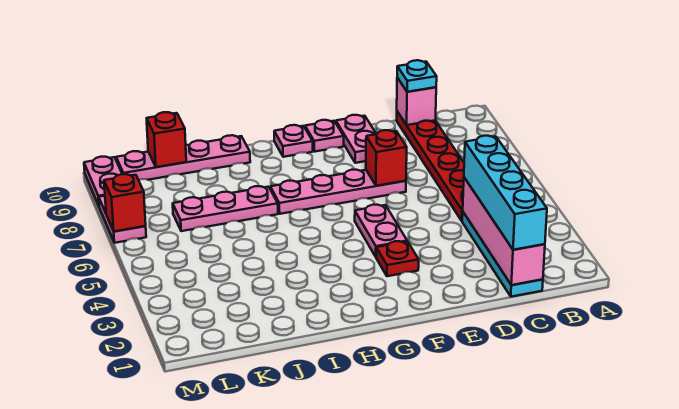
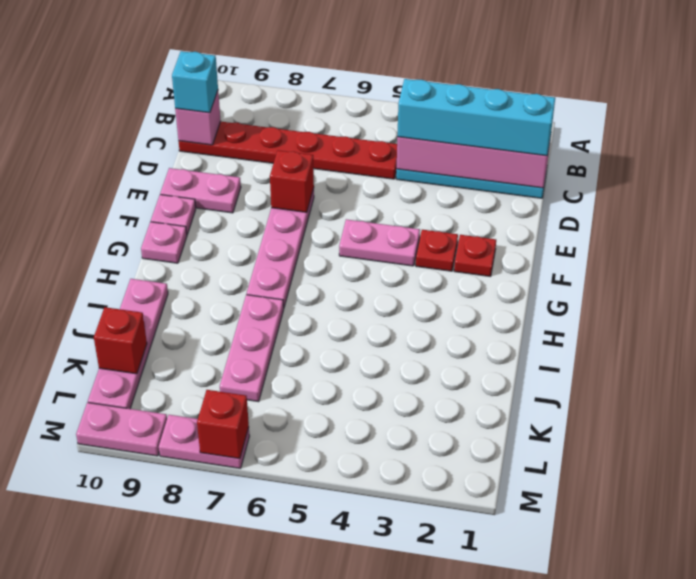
cyan plate C10 level 3 -> cyan brick C10 level 3
none -> red plate F2 level 1

